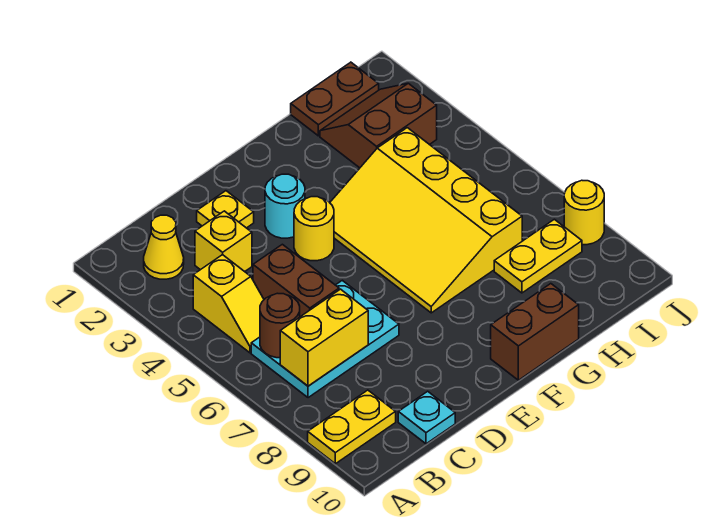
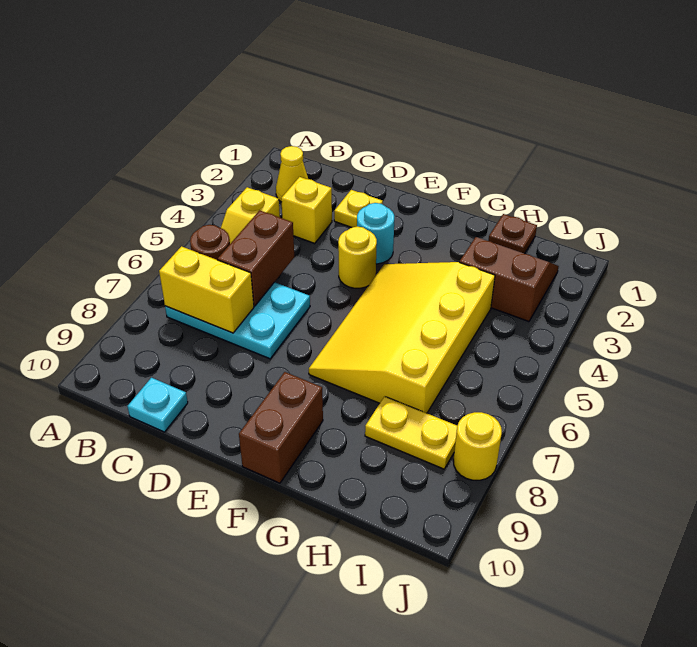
yellow plate A9:B9 level 1 -> none
brown brick F10:G10 level 1 -> brown brick F9:F10 level 1
brown plate H1:I1 level 1 -> brown plate H1 level 1

